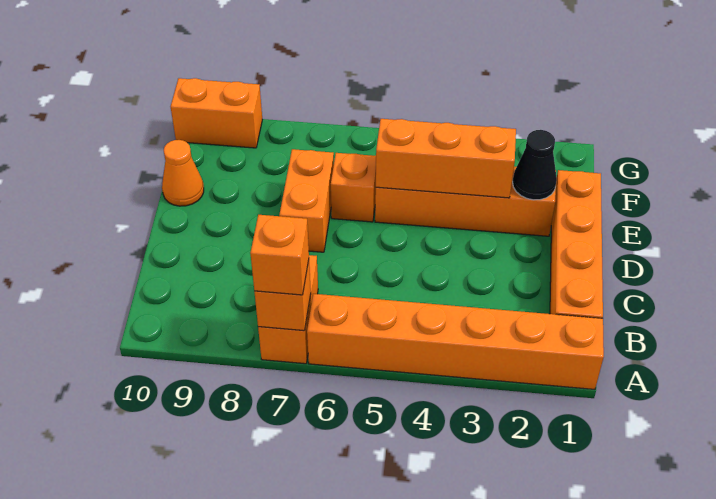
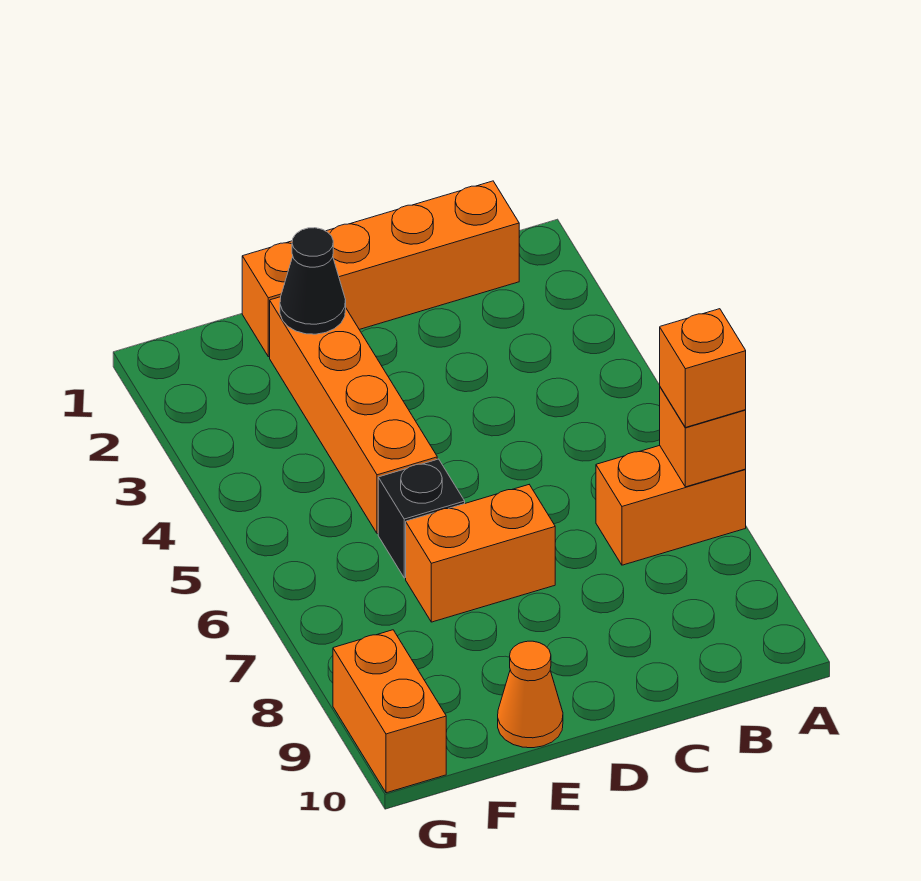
orange brick A1:A6 level 1 -> none
orange brick E3:E5 level 2 -> none
orange brick E6 level 1 -> black brick E6 level 1

